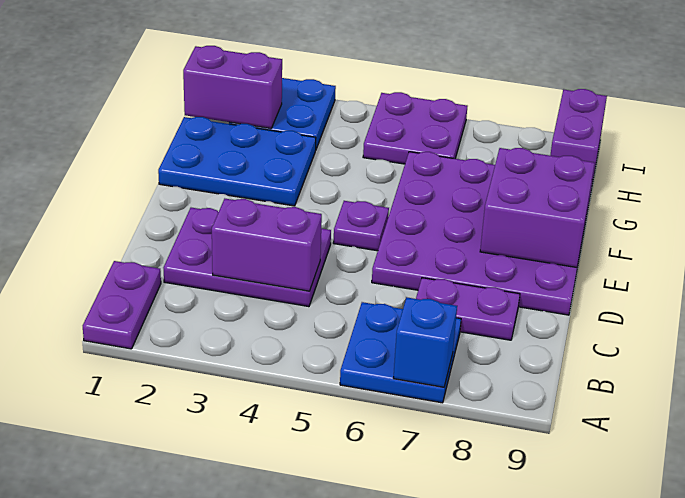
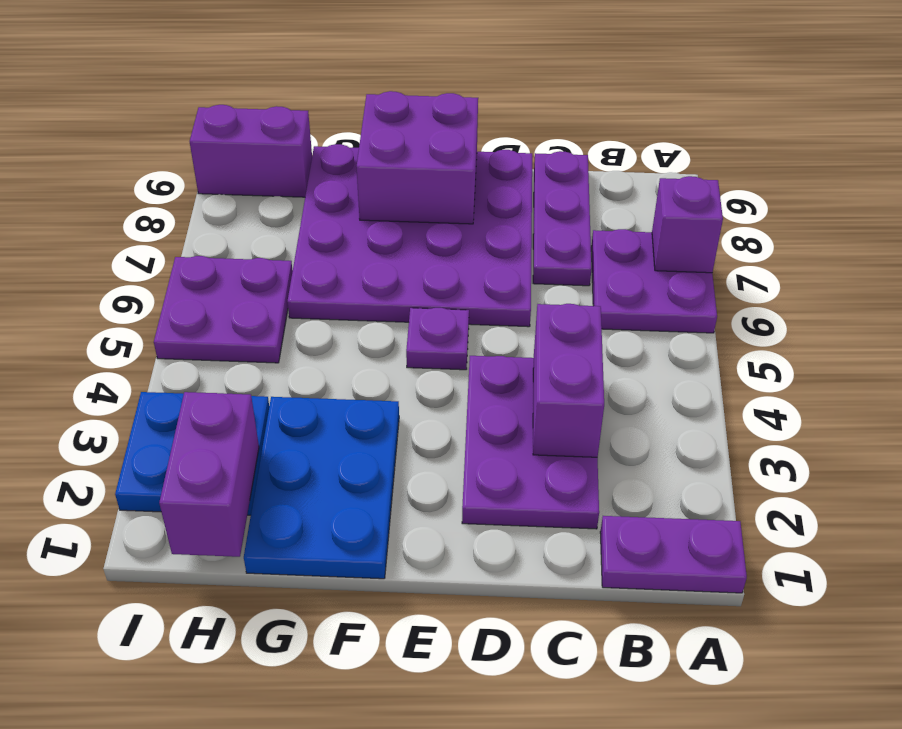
blue plate A6:B7 level 1 -> purple plate A6:B7 level 1
blue brick A7 level 2 -> purple brick A7 level 2
purple plate C7:C8 level 1 -> purple plate C7:C9 level 1

